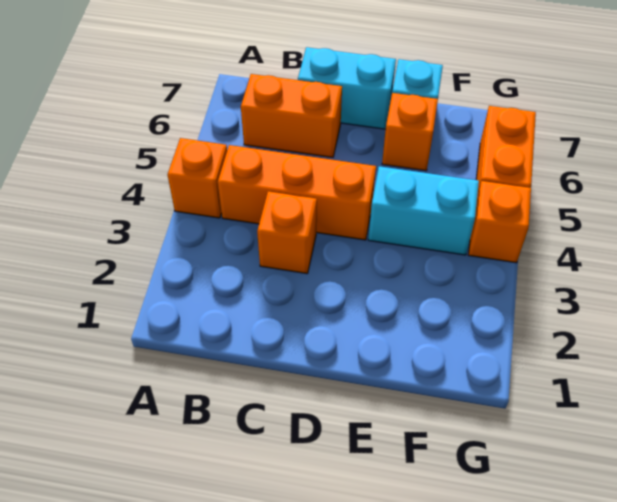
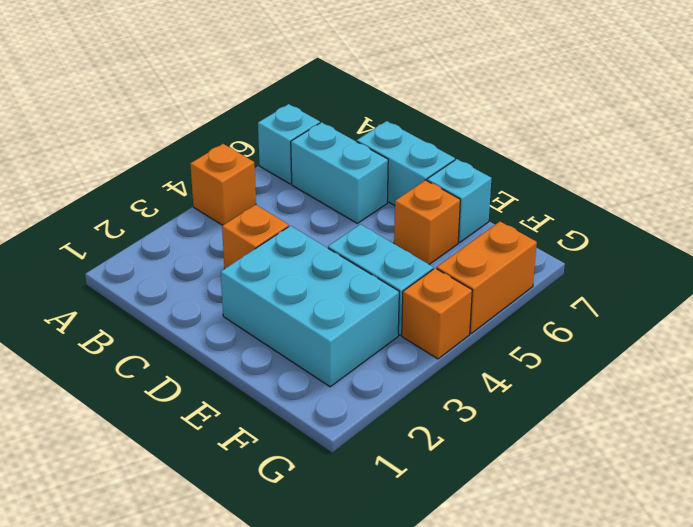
none -> cyan brick A6 level 1
orange brick B4:D4 level 1 -> none
orange brick B6:C6 level 1 -> cyan brick B6:C6 level 1
none -> cyan brick D2:F3 level 1

